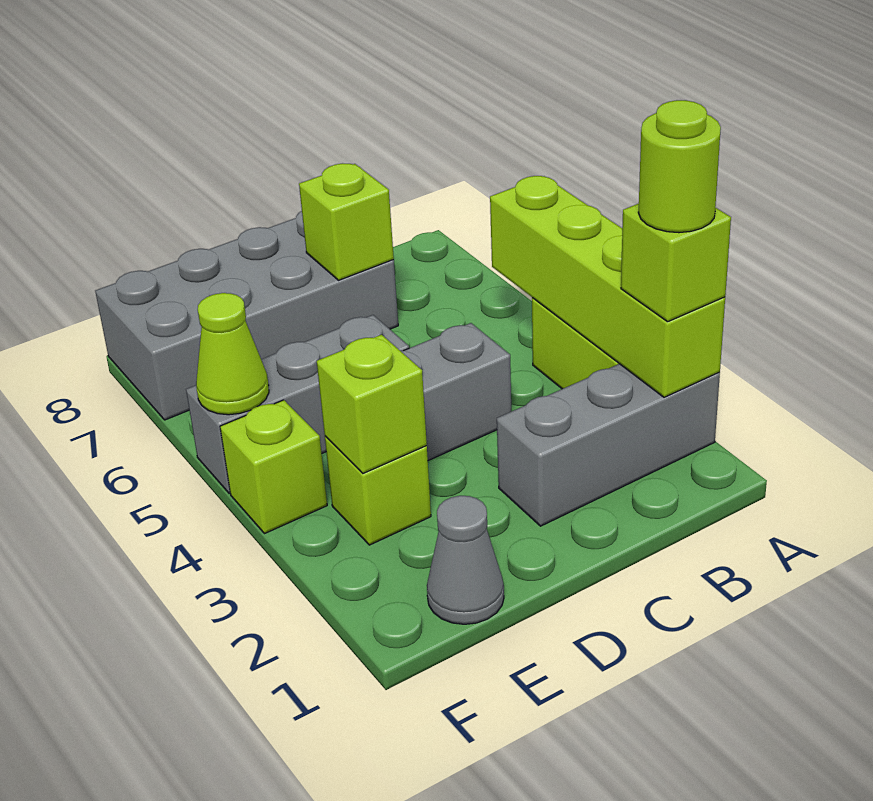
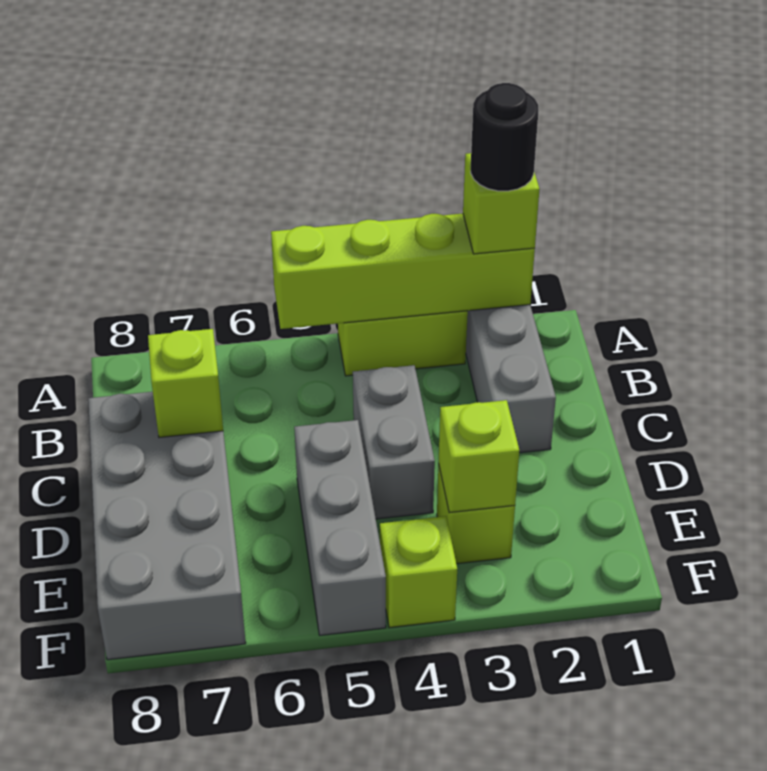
lime round brick A2 level 4 -> black round brick A2 level 4
grey cone E1 level 1 -> none
lime cone F5 level 2 -> none

